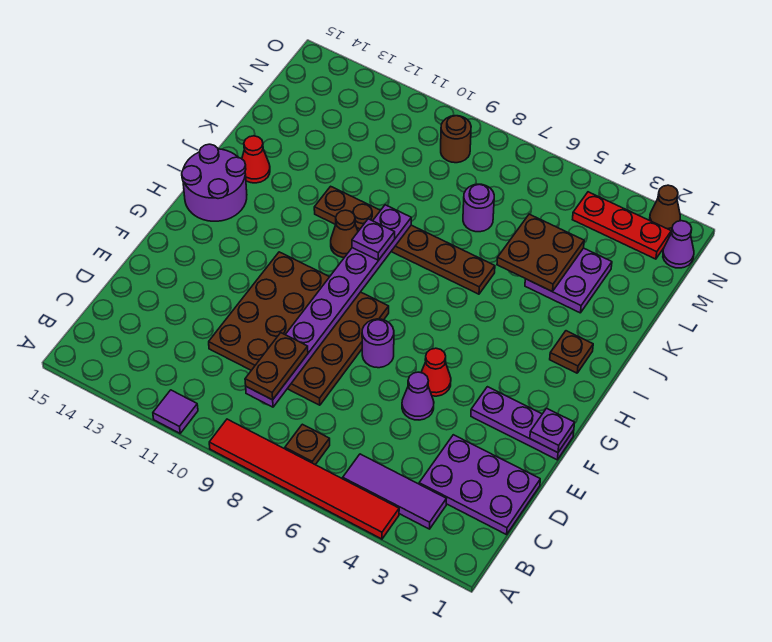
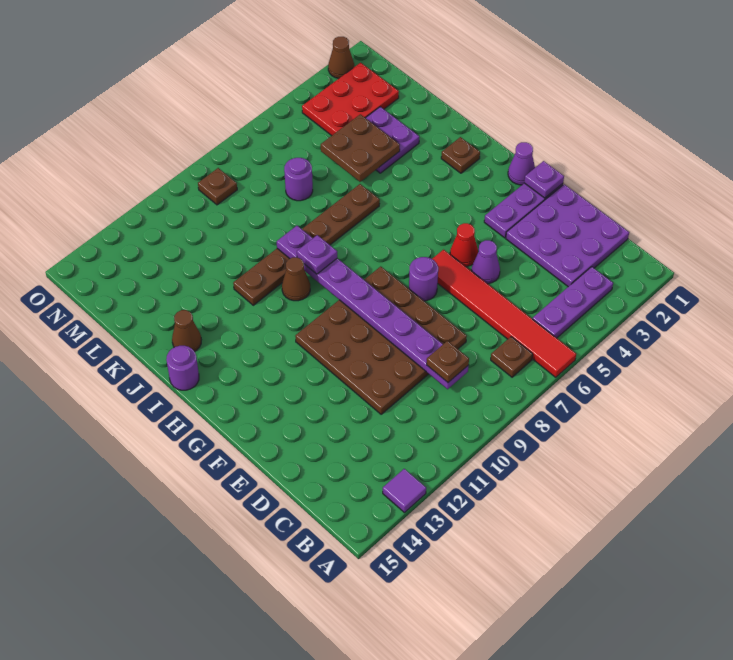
red tile A4:A9 level 1 -> red tile A6:F6 level 1
purple tile A11 level 1 -> purple tile A13 level 1
purple tile B3:B5 level 1 -> purple plate B3:B5 level 1
purple plate C1:D3 level 1 -> purple plate C1:E3 level 1
brown plate C9:D9 level 3 -> brown plate C9 level 3
purple round brick H14:I15 level 1 -> purple round brick I15 level 1
red cone J14 level 1 -> brown cone J14 level 1
purple cone N1 level 1 -> purple cone G1 level 1
red plate N2:N4 level 1 -> red plate M2:N4 level 1
brown round brick N9 level 1 -> brown plate N9 level 1

